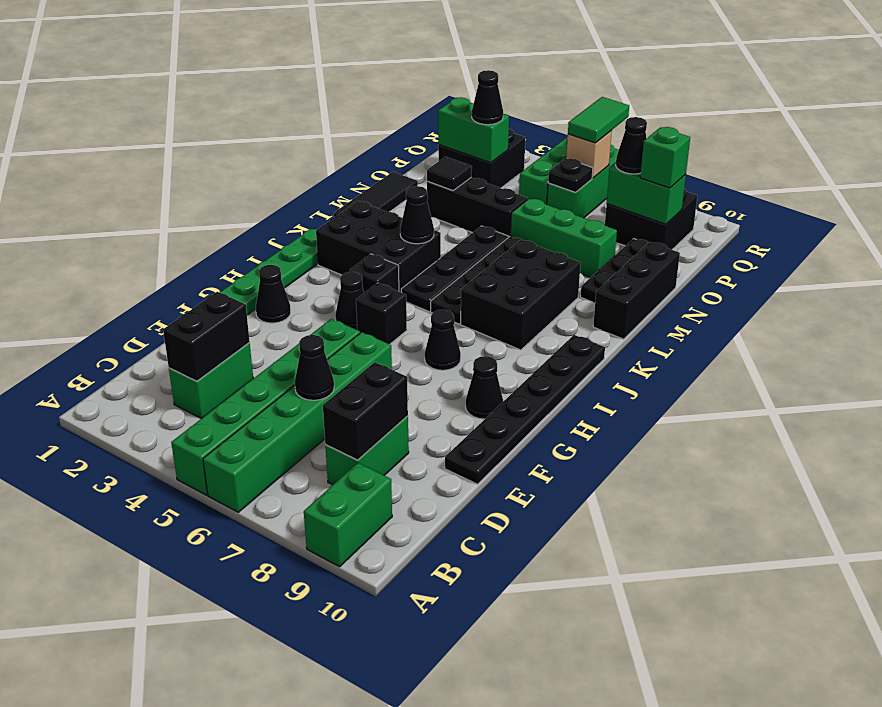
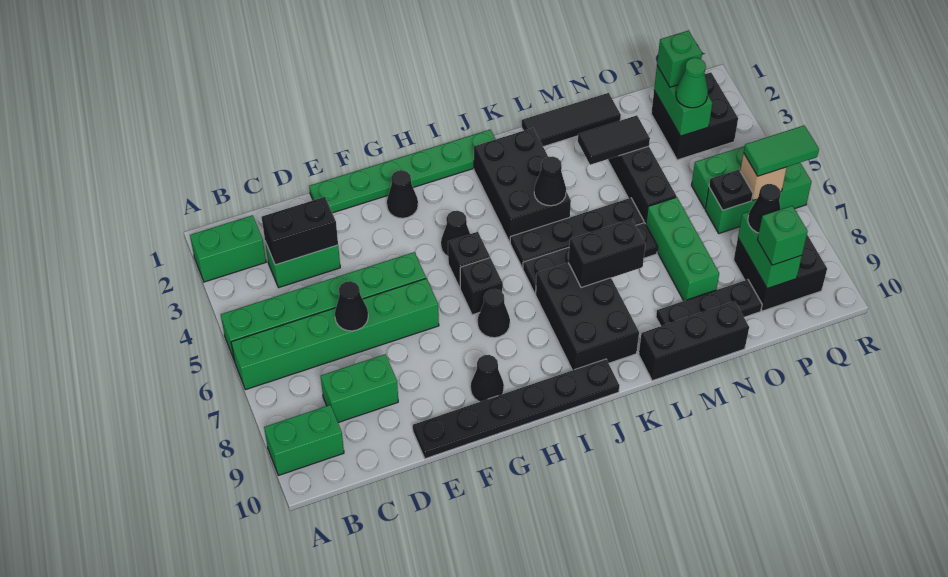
none -> green brick A2:B2 level 1
black brick C8:D8 level 2 -> black brick K7:L7 level 2
black brick I4 level 1 -> black brick H6 level 1
black brick J7:L8 level 1 -> black brick J7:K9 level 1
black tile N3 level 2 -> black tile M3:N3 level 2
none -> green brick P2 level 3
black cone P3 level 3 -> green cone P3 level 3

